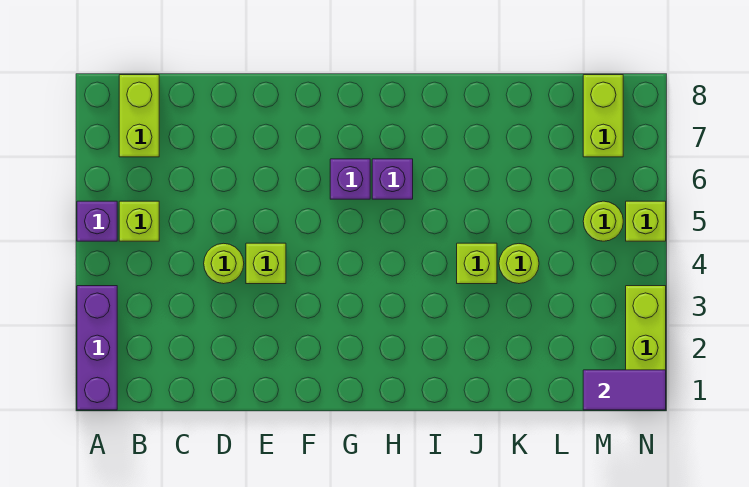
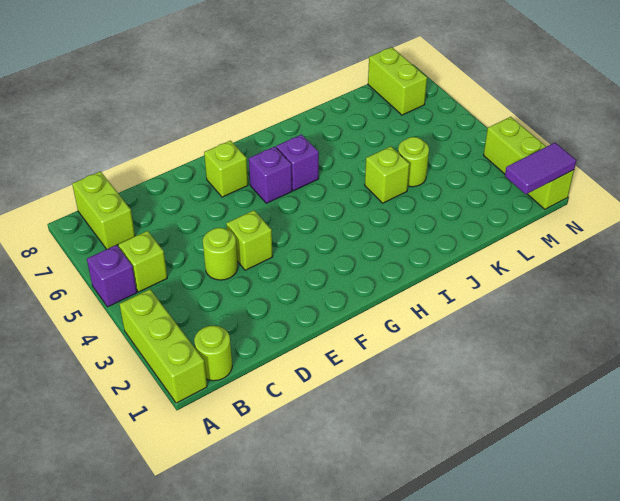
purple brick A1:A3 level 1 -> lime brick A1:A3 level 1
lime round brick M5 level 1 -> lime round brick B1 level 1
lime brick N5 level 1 -> lime brick F7 level 1

